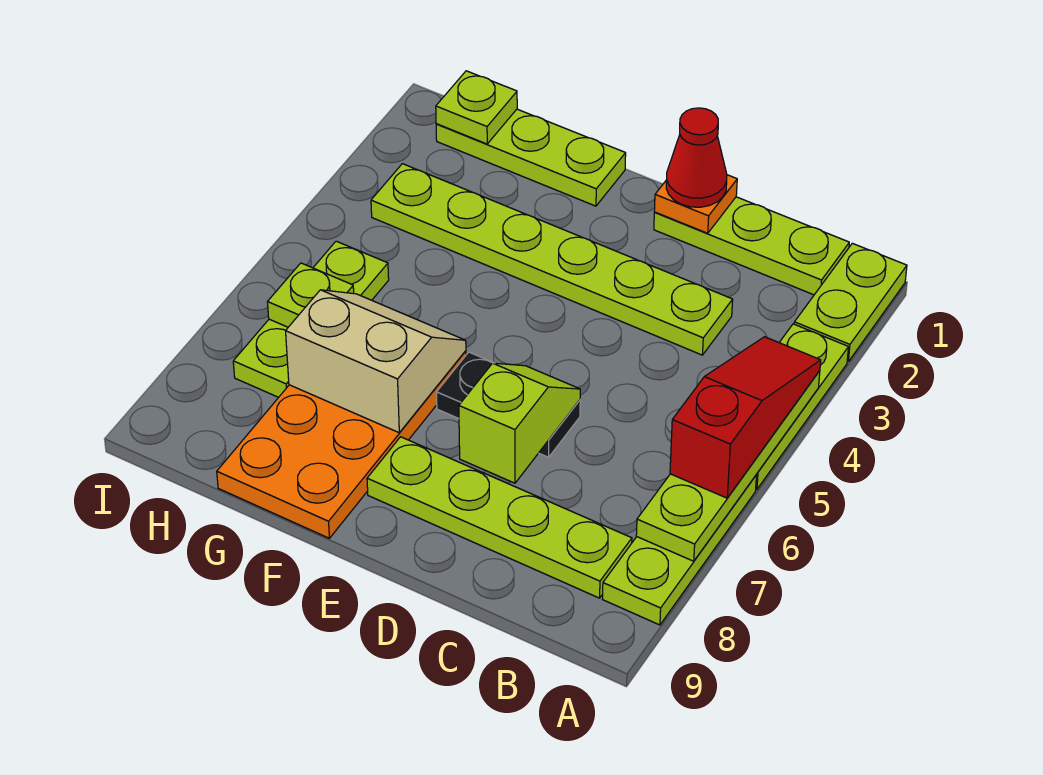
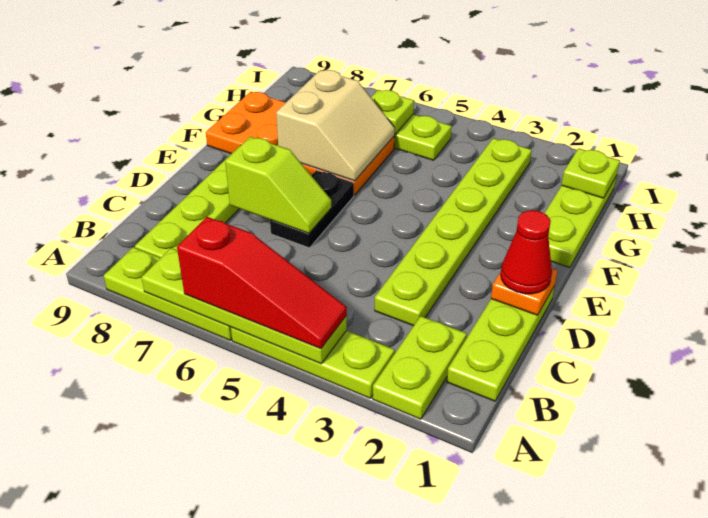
lime plate A1:A2 level 1 -> lime plate A2:B2 level 1

